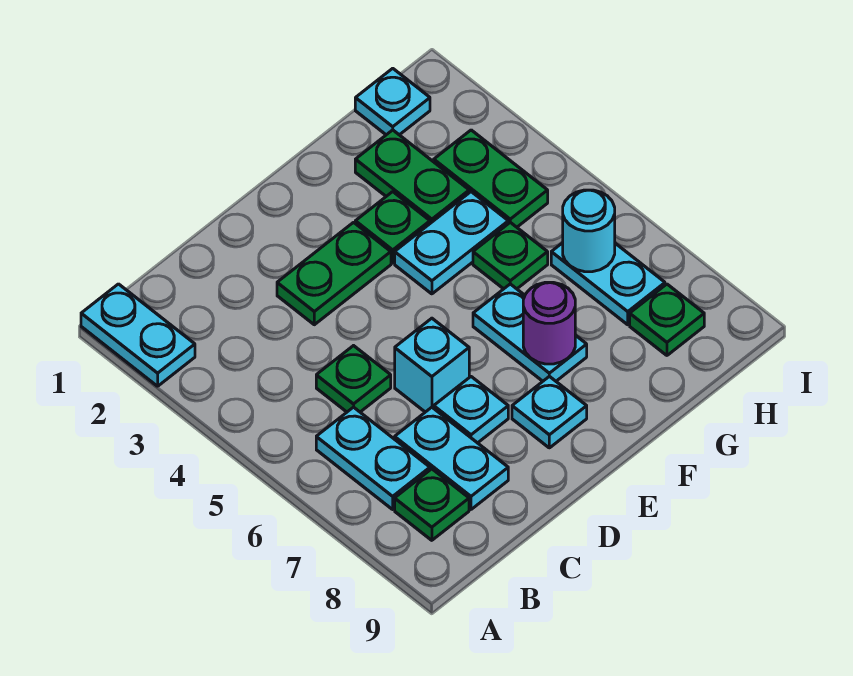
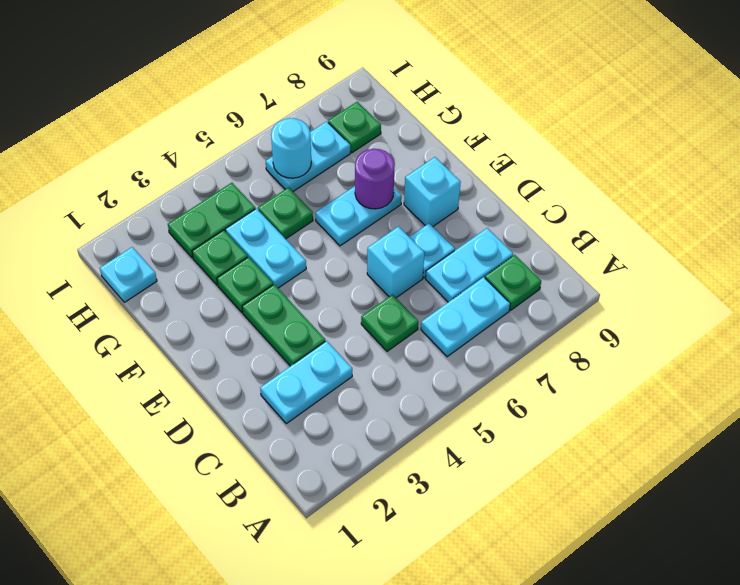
cyan plate A1:A2 level 1 -> cyan plate C2:C3 level 1
cyan plate E8 level 1 -> cyan brick E8 level 1
green plate G2:G3 level 1 -> green plate G3 level 1

